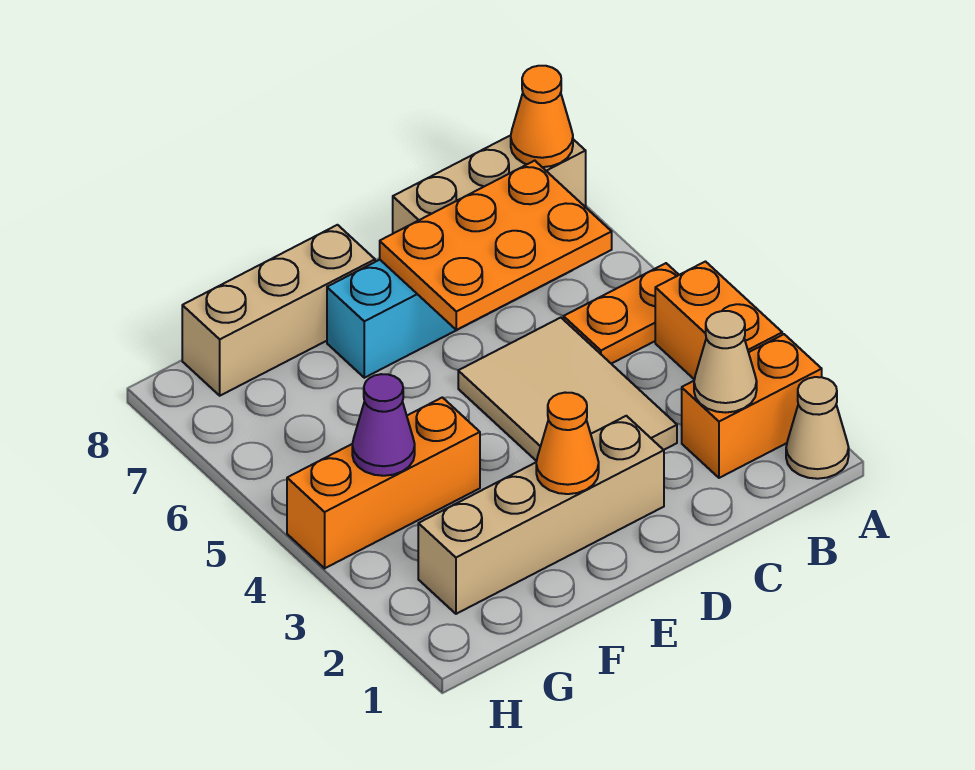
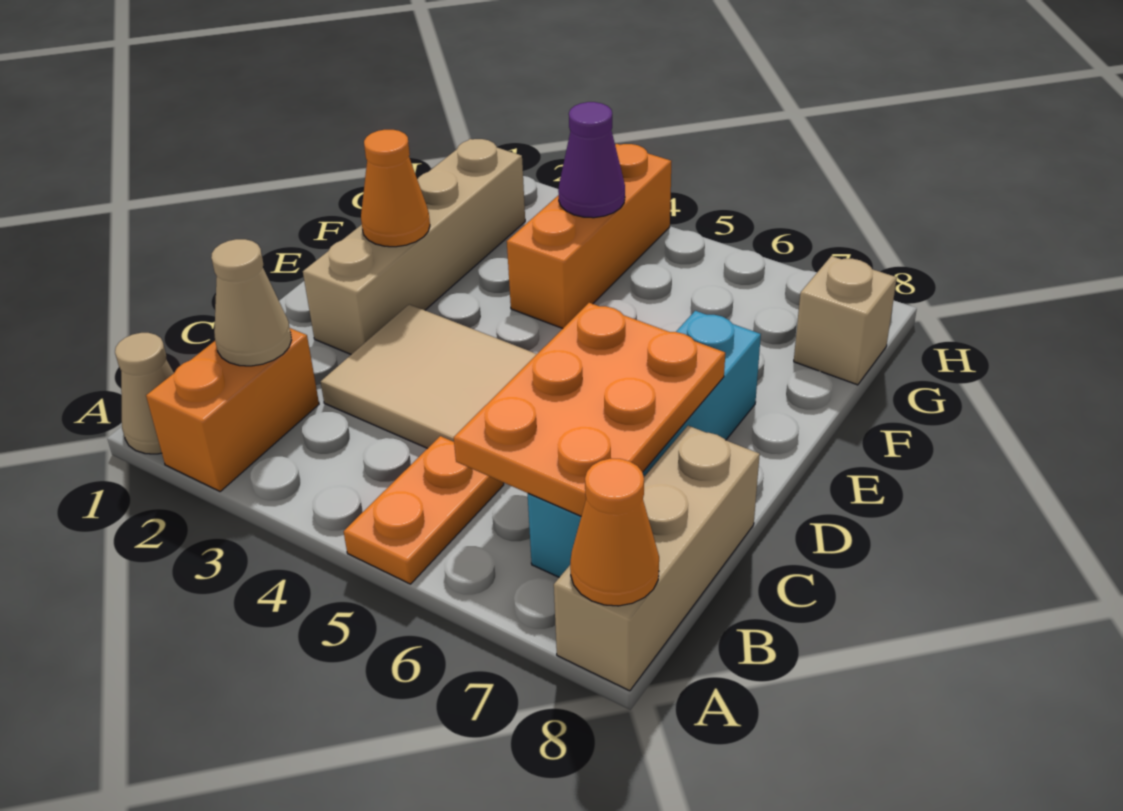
orange brick A3:A4 level 1 -> none
tan brick E8:G8 level 1 -> tan brick G8 level 1

